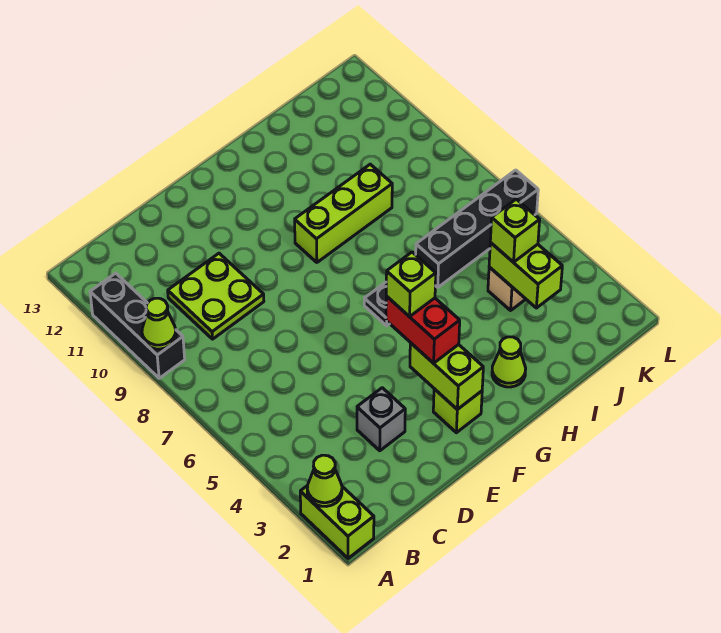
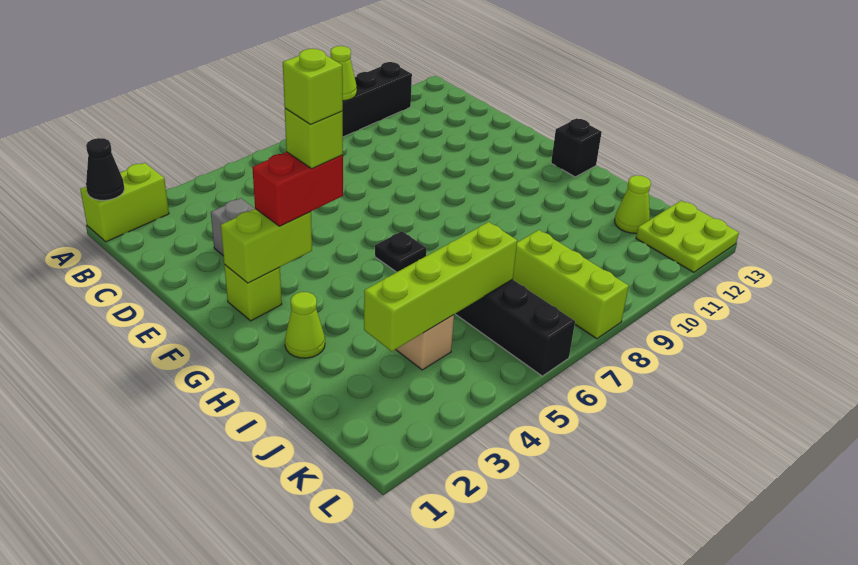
none -> black cone A1 level 2
lime cone A2 level 2 -> lime cone J12 level 1
lime plate C9:D10 level 1 -> lime plate K12:L13 level 1
lime brick G9:I9 level 1 -> lime brick J8:L8 level 1
none -> black brick G13 level 1
lime brick J3:J4 level 2 -> lime brick J3:J6 level 2
lime brick J4 level 3 -> lime brick F4 level 5

